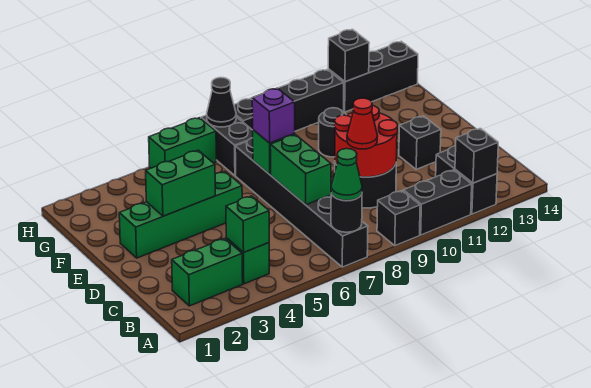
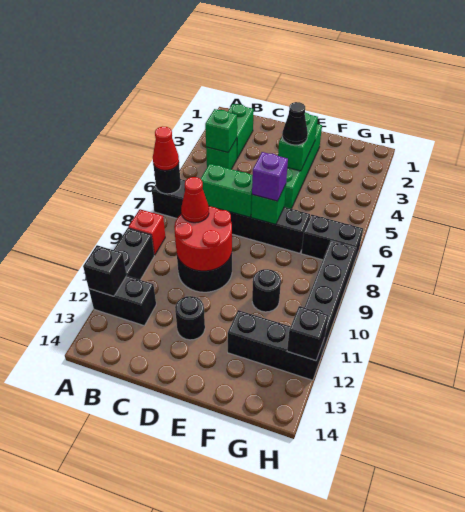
green cone A7 level 3 -> red cone A7 level 3
black brick A9 level 1 -> red brick A9 level 1
black brick D12 level 1 -> black round brick D12 level 1
green brick H5:H6 level 1 -> none
black cone H7 level 2 -> black cone E4 level 3
black brick H12:H14 level 1 -> black brick F12:H12 level 1

